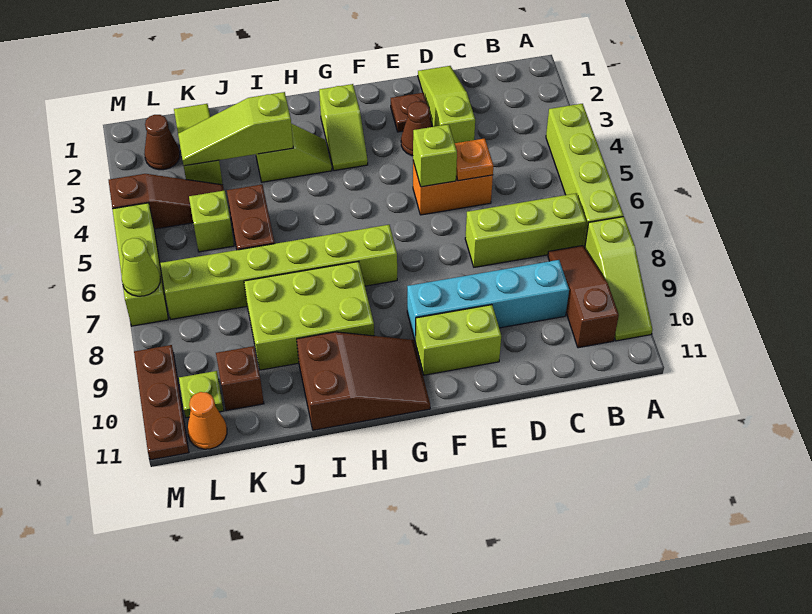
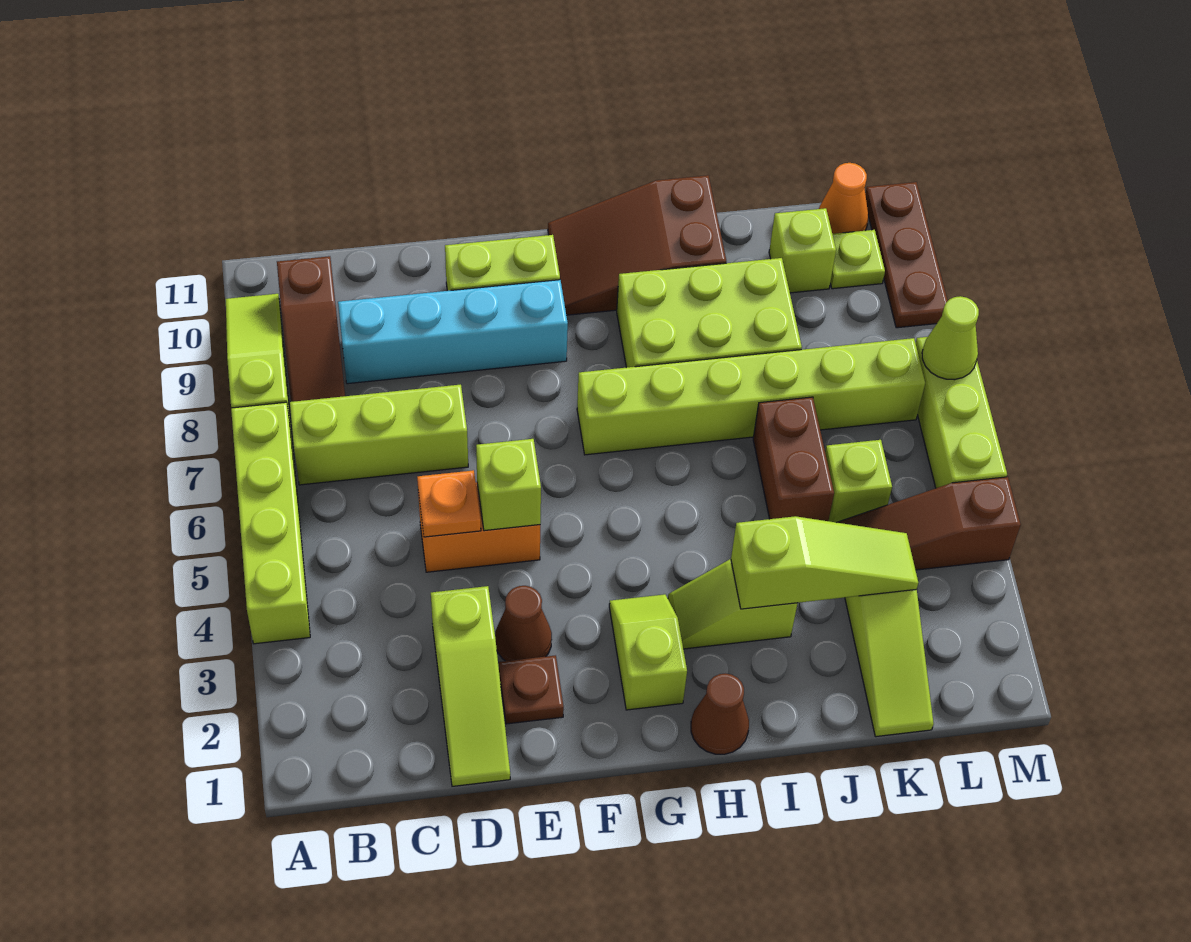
brown brick K10 level 1 -> lime brick K10 level 1
brown cone L2 level 1 -> brown cone H1 level 1

